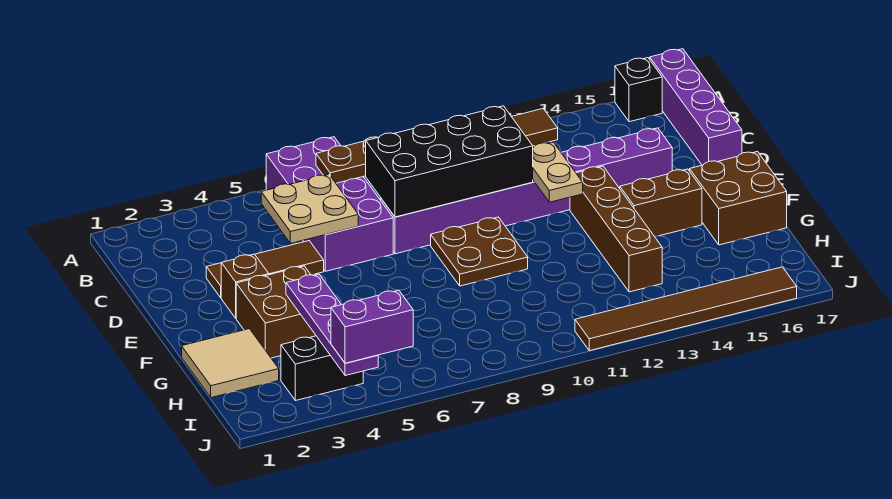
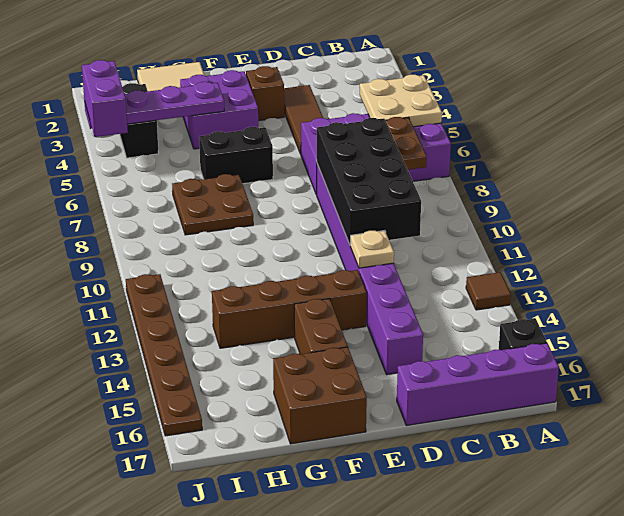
tan plate C5:D6 level 2 -> tan plate A5:B6 level 2
tan plate D12:E12 level 2 -> tan plate D12 level 2
brown plate E9:F10 level 1 -> brown plate G7:H8 level 1
brown brick F3:G4 level 1 -> purple brick F3:G4 level 1
none -> black brick F6:G6 level 1
brown tile J11:J16 level 1 -> brown plate J11:J16 level 1

